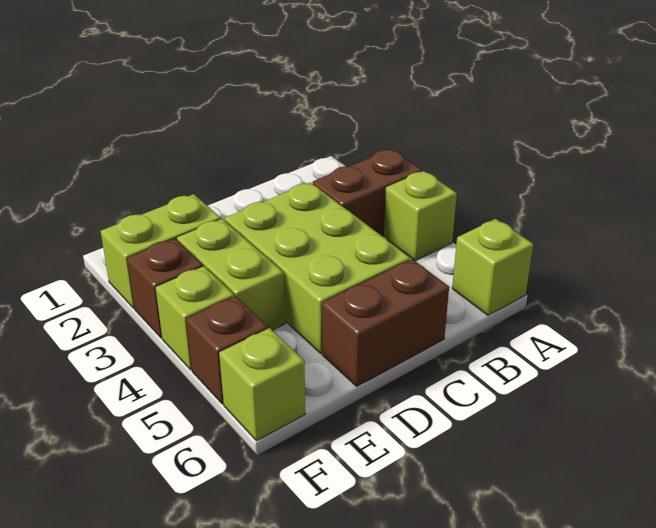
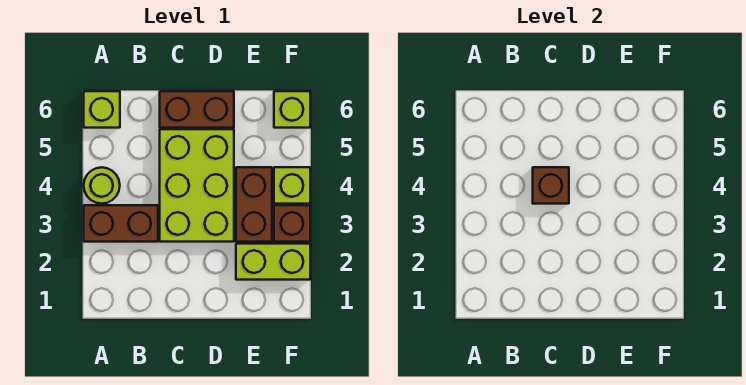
lime brick A4 level 1 -> lime round brick A4 level 1
lime brick E3:E4 level 1 -> brown brick E3:E4 level 1
brown brick F5 level 1 -> brown brick C4 level 2

